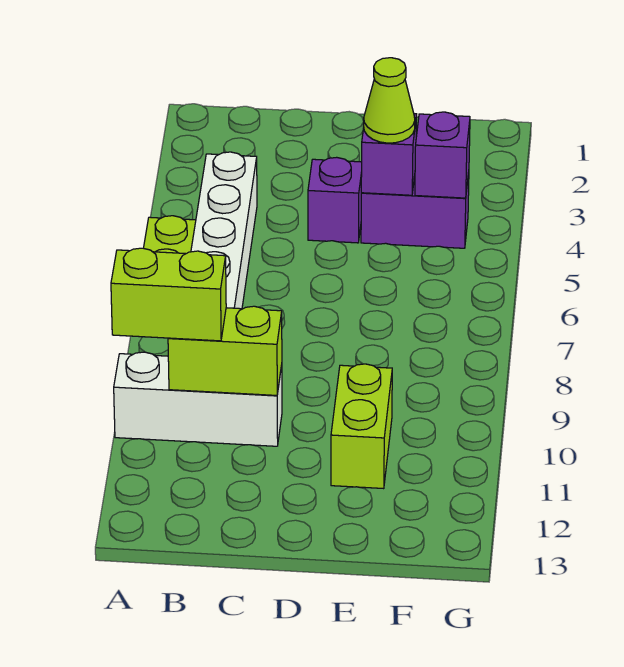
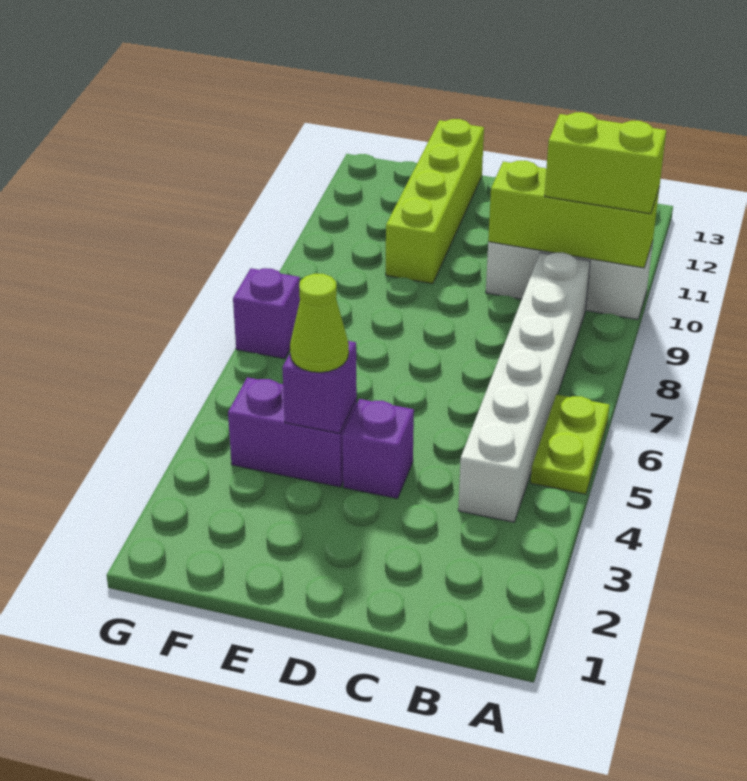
lime brick B10:C10 level 2 -> lime brick A10:C10 level 2
lime brick E10:E11 level 1 -> lime brick E10:E13 level 1
purple brick F4 level 2 -> purple brick G7 level 1

